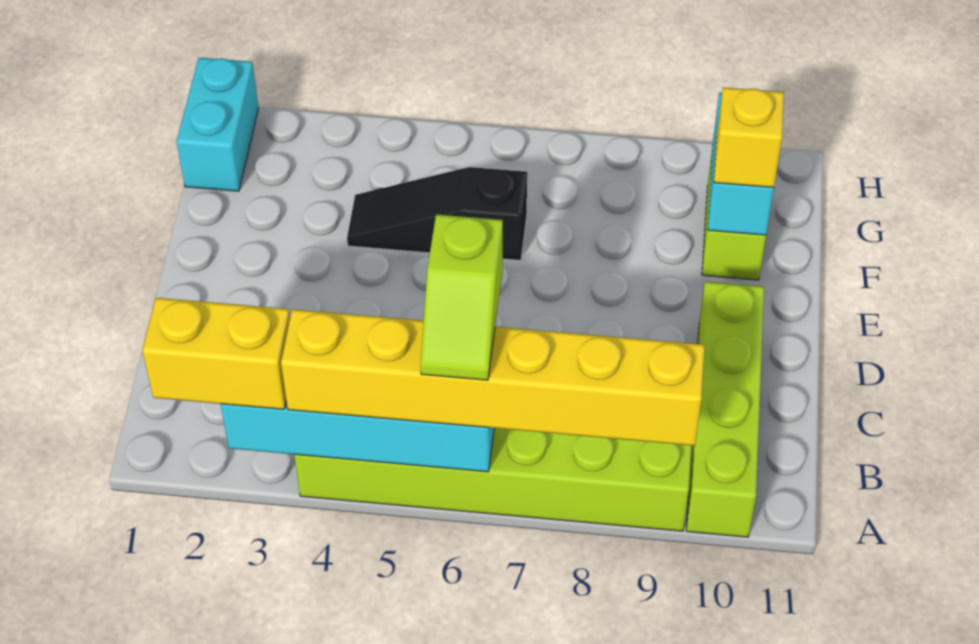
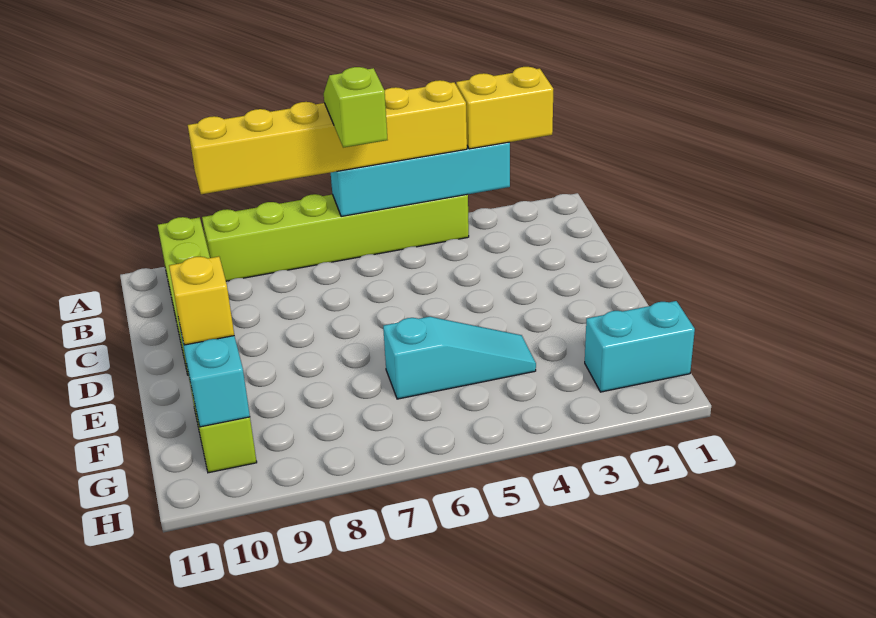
black slope F4:F6 level 1 top 6 -> cyan slope F4:F6 level 1 top 6
cyan brick G1:H1 level 1 -> cyan brick G1:G2 level 1

